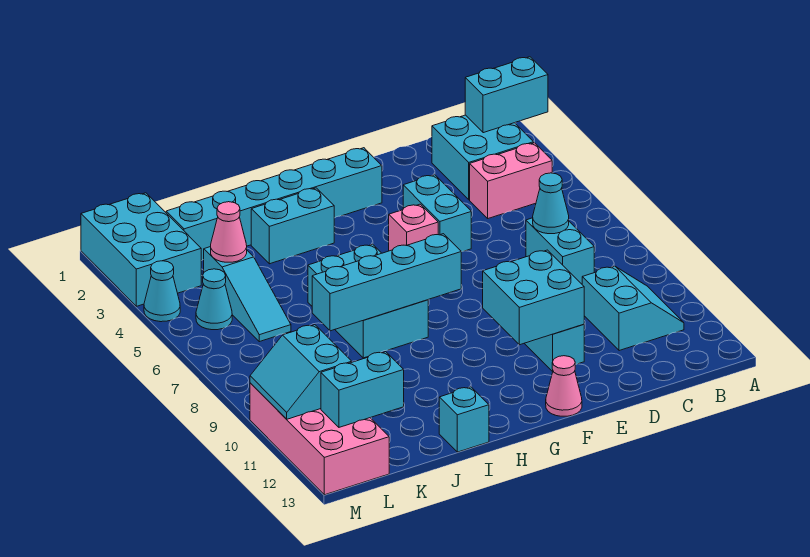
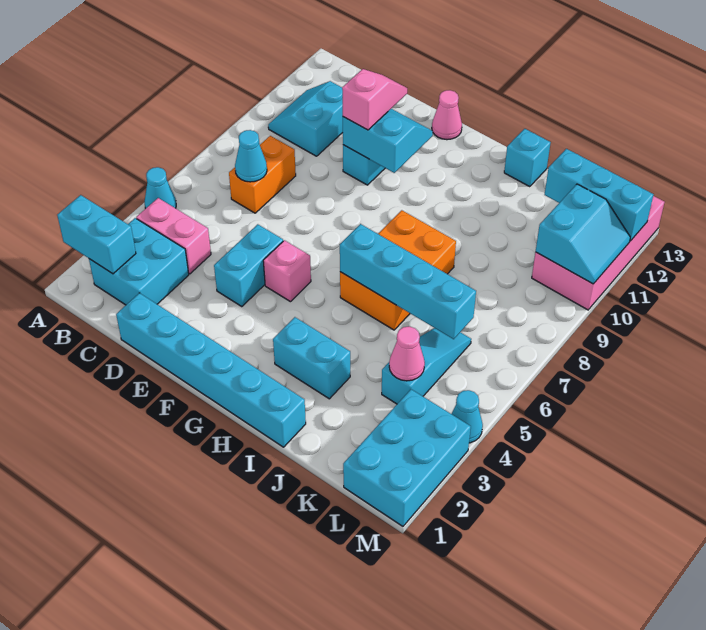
cyan brick C7:C8 level 1 -> orange brick C7:C8 level 1
cyan brick E10:F11 level 2 -> cyan slope E10:F11 level 2 top 10
none -> pink slope E10:E11 level 3 top 10
cyan brick F2:K2 level 1 -> cyan brick D1:I1 level 1
cyan brick G8:J8 level 2 -> cyan brick H6:K6 level 2
cyan brick H6:I8 level 1 -> orange brick H6:I8 level 1
cyan brick K12:L12 level 2 -> cyan brick K12:M12 level 2
cyan cone L5 level 1 -> cyan cone A5 level 1

